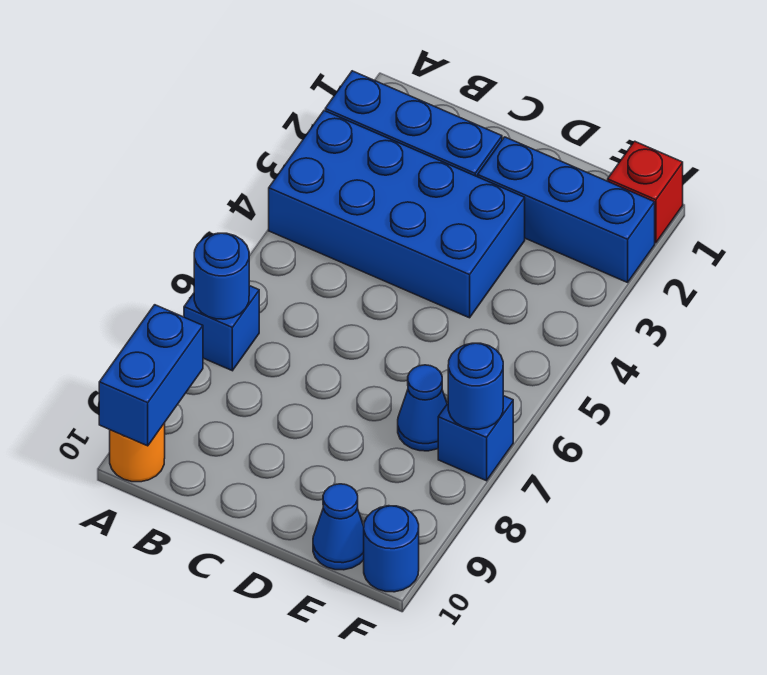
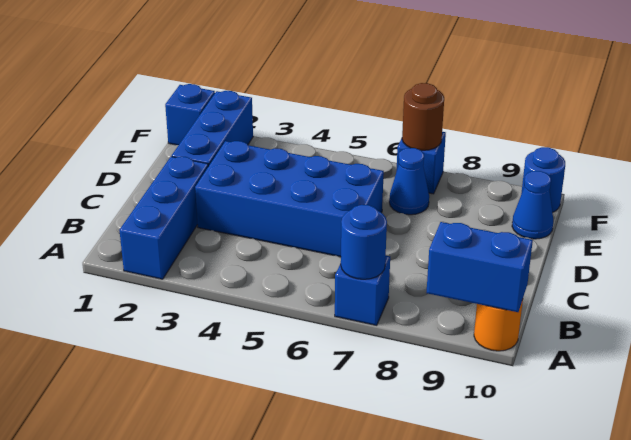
blue brick A3:D4 level 1 -> blue brick C3:D6 level 1
red brick F1 level 1 -> blue brick F1 level 1
blue round brick F7 level 2 -> brown round brick F7 level 2

